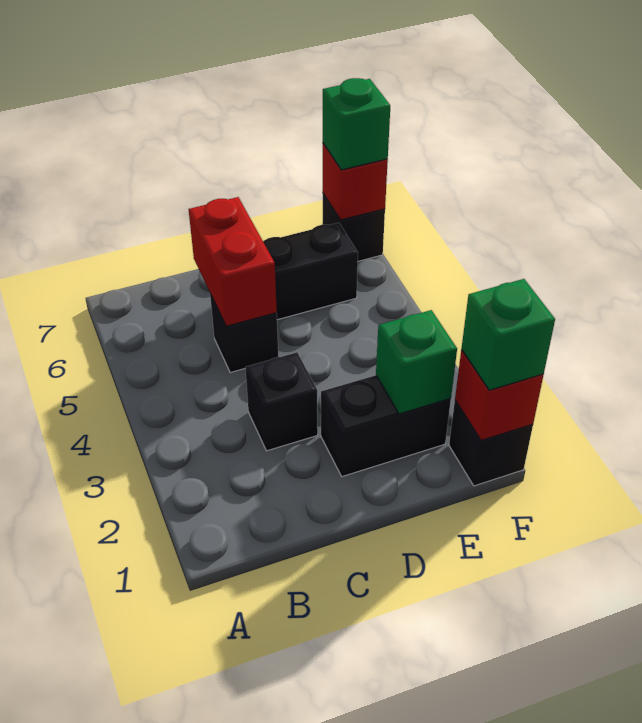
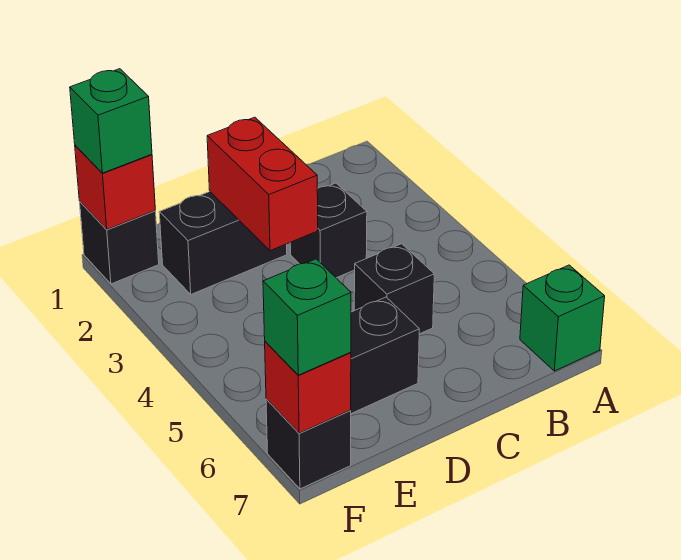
red brick C5:C6 level 2 -> red brick D2:D3 level 2
green brick E2 level 2 -> green brick A7 level 1

